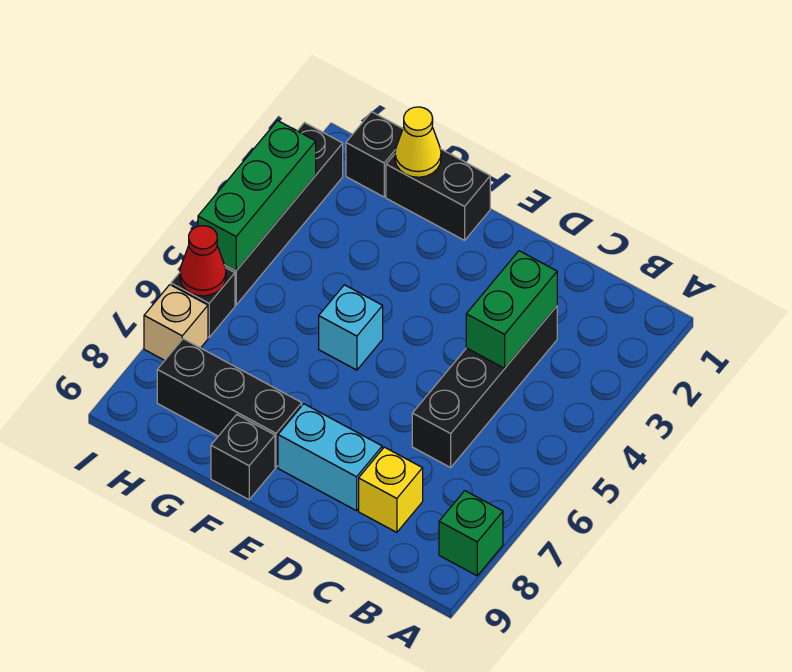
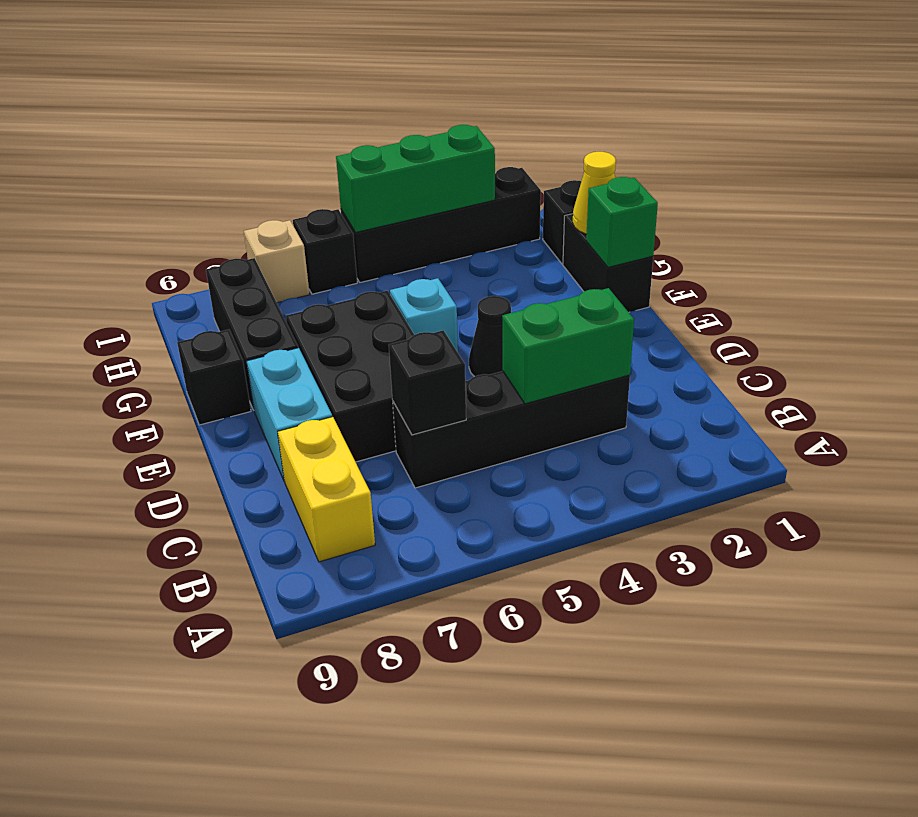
green brick A8 level 1 -> green brick F1 level 2
none -> black brick C6 level 2
yellow brick C8 level 1 -> yellow brick B8:C8 level 1
none -> black brick D6:F7 level 1
none -> black cone E4 level 1
red cone I6 level 2 -> none

